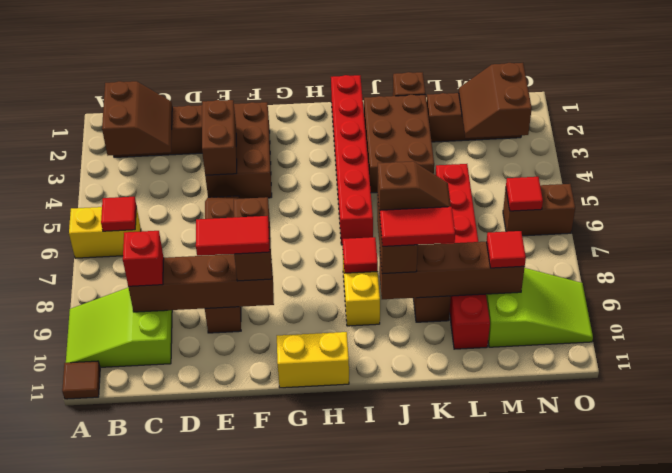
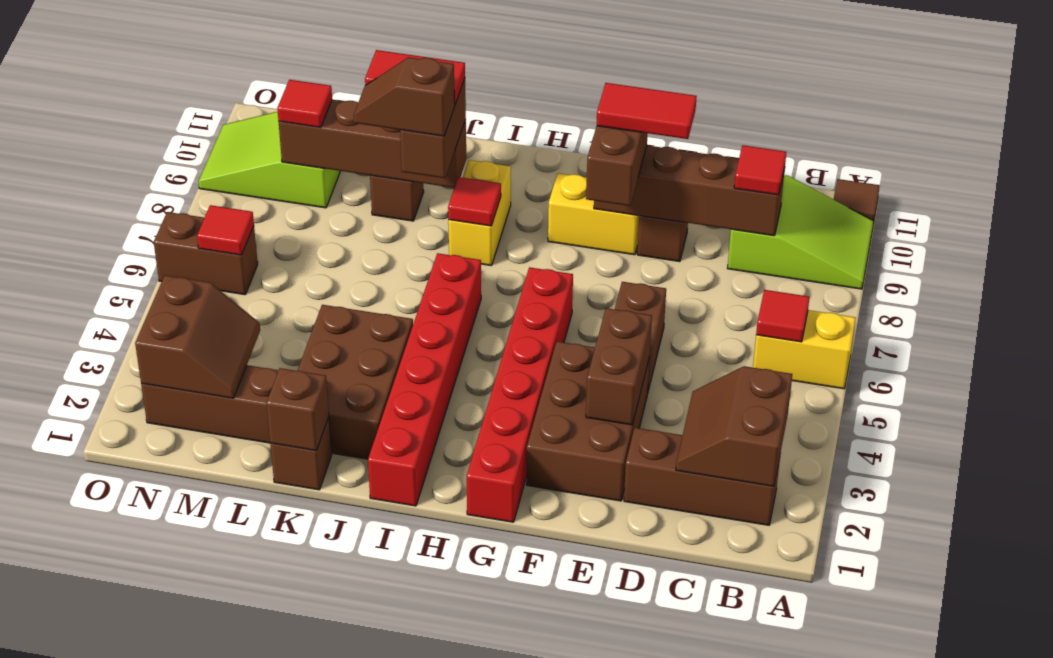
red brick C9 level 3 -> red tile C9 level 3
yellow brick G11:H11 level 1 -> yellow brick F9:G9 level 1
none -> brown brick K1 level 2
red brick L5:L10 level 1 -> red brick G1:G6 level 1

